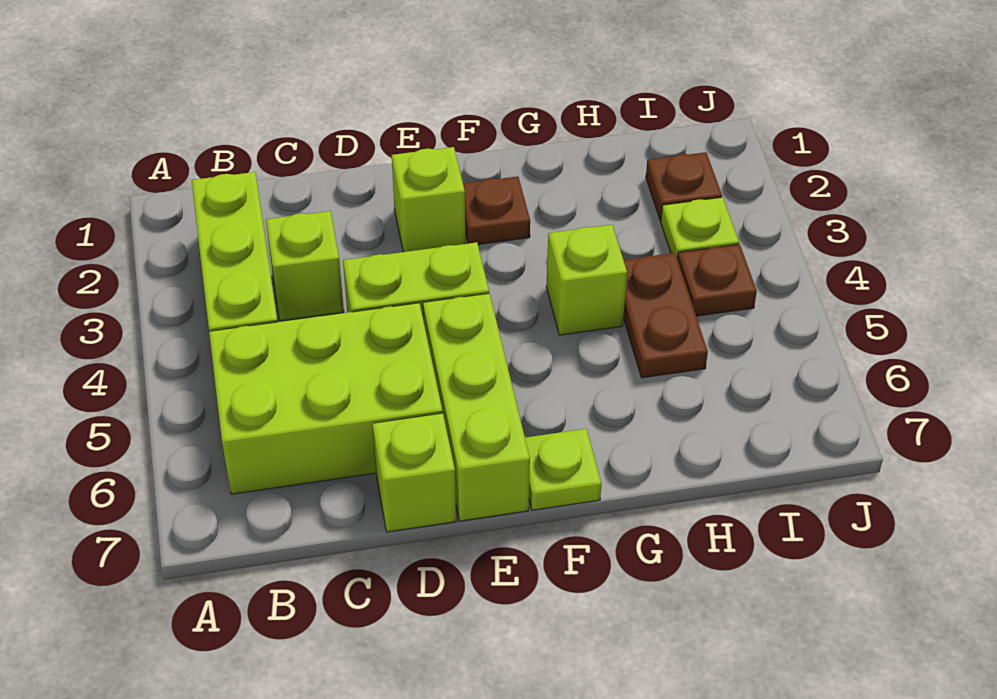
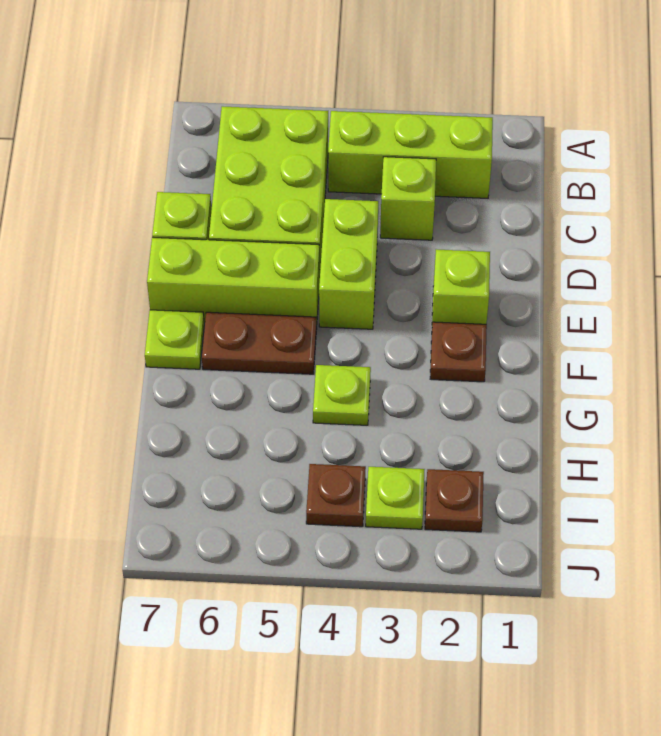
lime brick G4 level 1 -> lime plate G4 level 1
brown plate H4:H5 level 1 -> brown plate F5:F6 level 1

